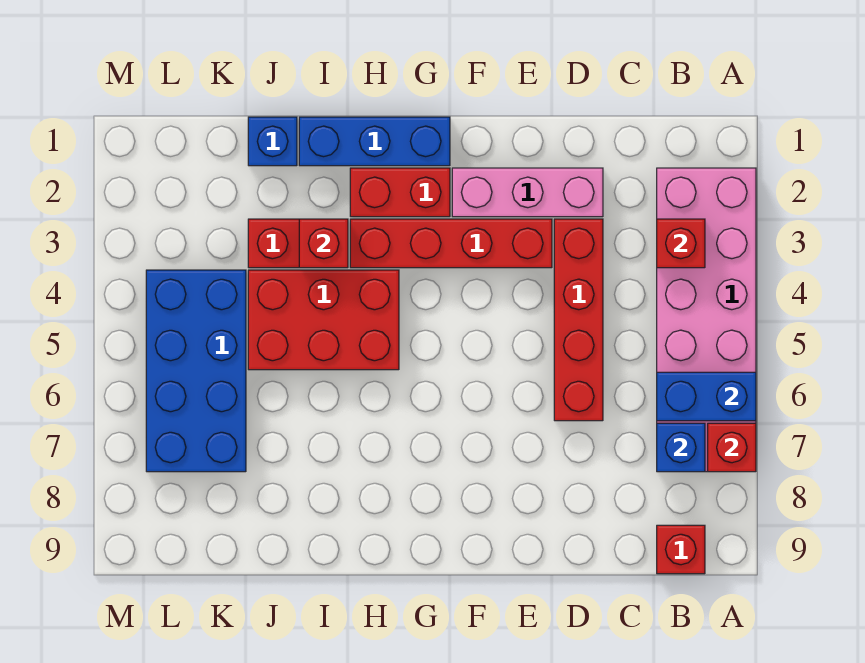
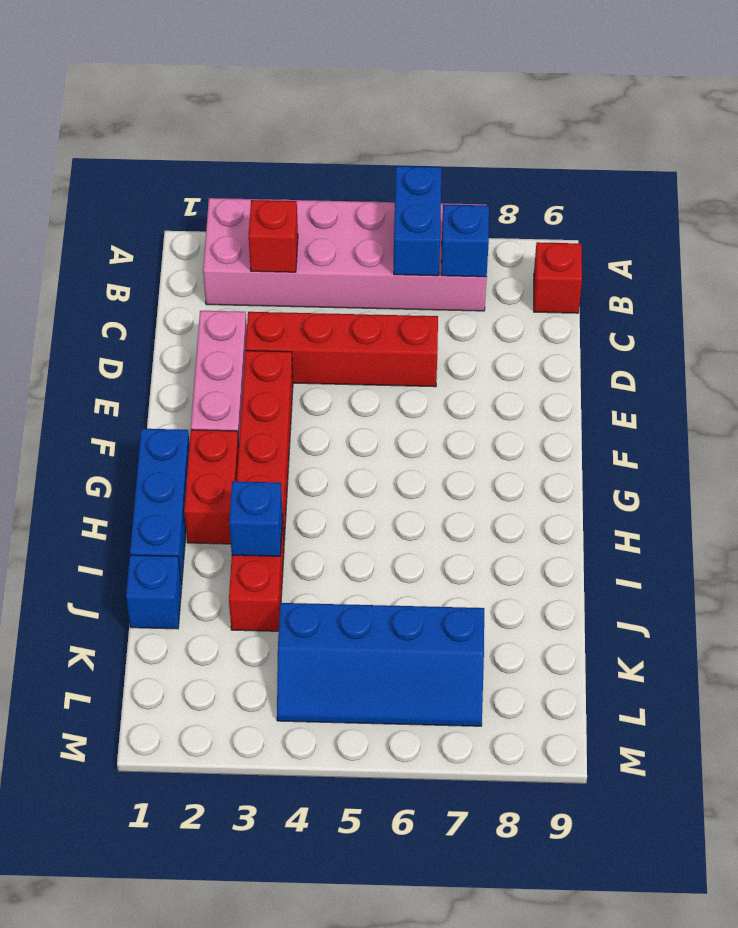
red brick A7 level 2 -> none
red brick H4:J5 level 1 -> none
red brick I3 level 2 -> blue brick I3 level 2
blue brick K4:L7 level 1 -> blue slope K4:L7 level 1 top K

